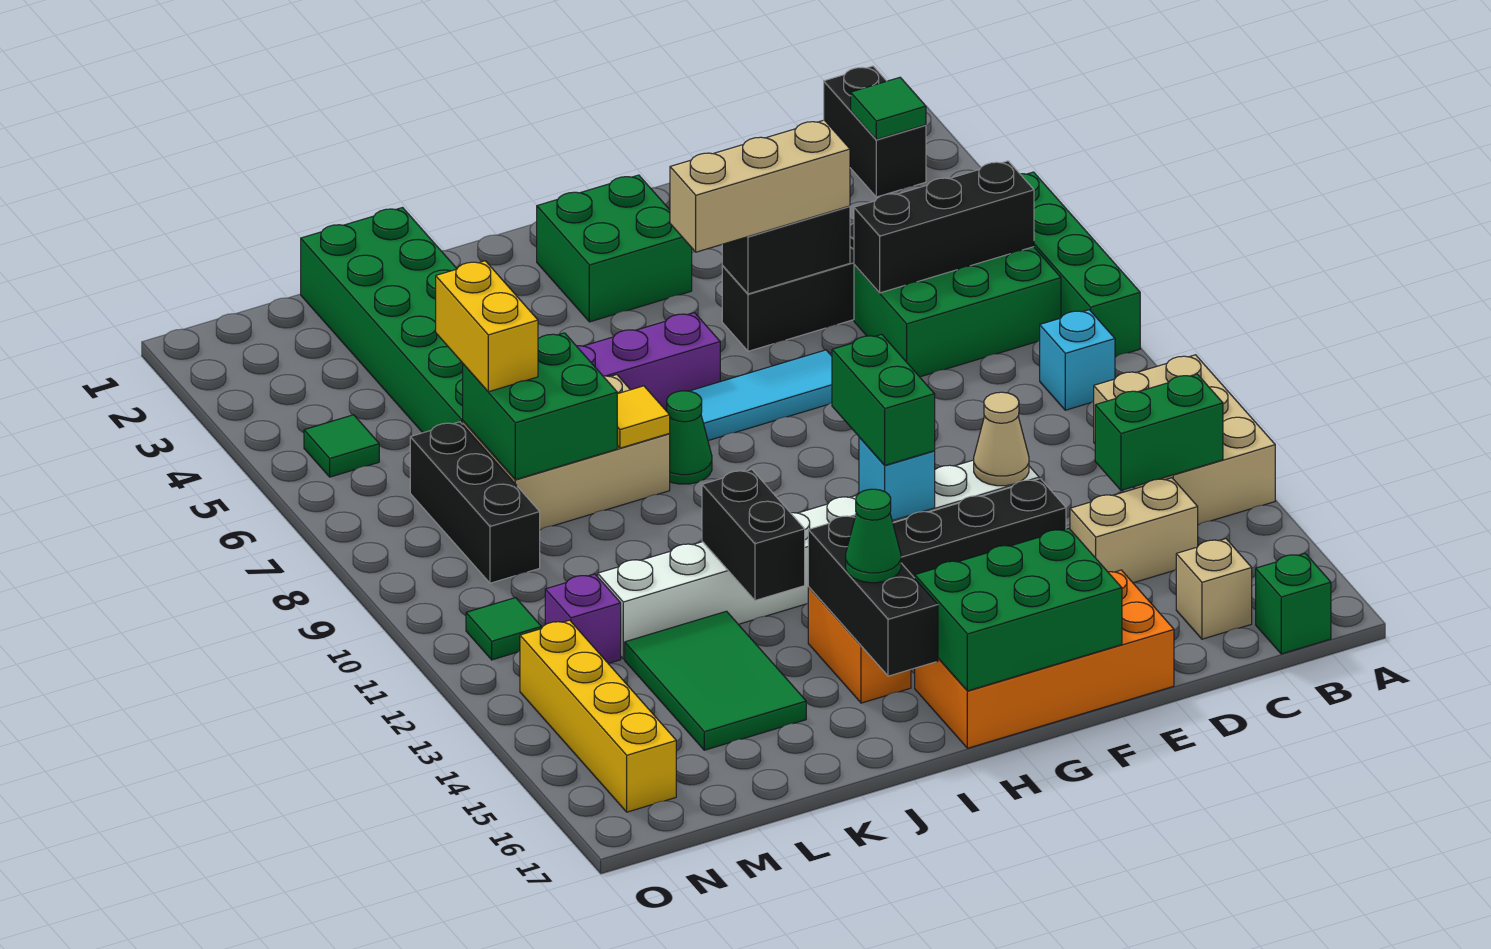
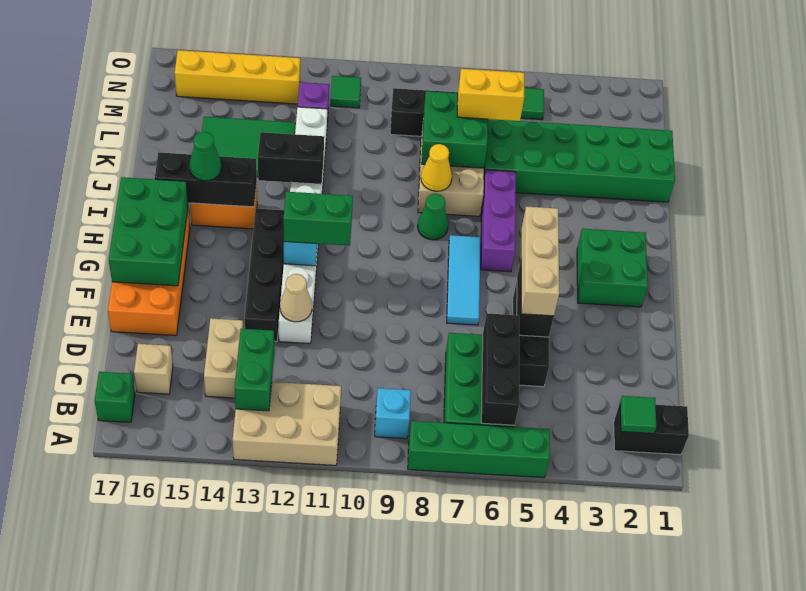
yellow tile J8 level 2 -> yellow cone J8 level 2

